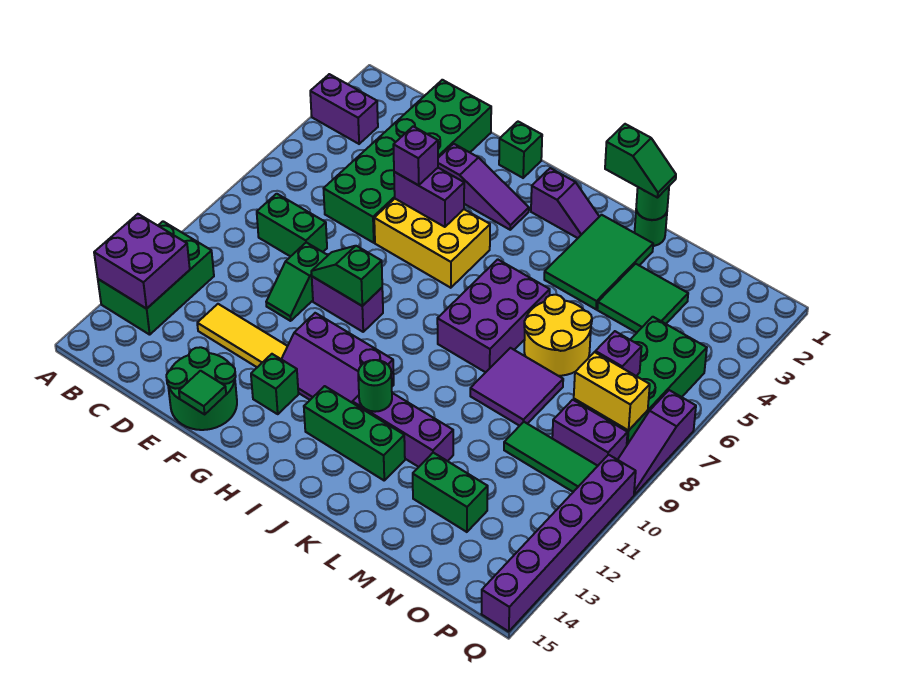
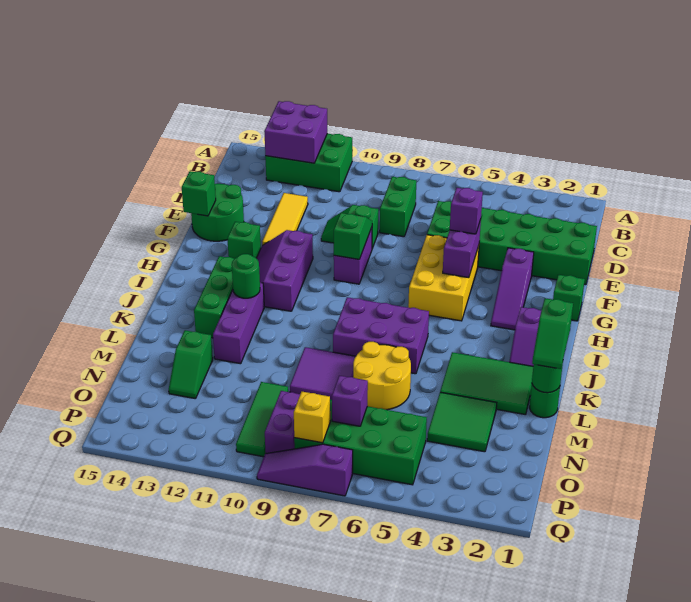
purple brick A3:B3 level 1 -> none
green tile F15 level 2 -> green brick F15 level 2
green brick M13:N13 level 1 -> green slope M13:N13 level 1 top M
yellow brick O8:P8 level 2 -> yellow brick P8 level 2
purple brick Q10:Q15 level 1 -> none

